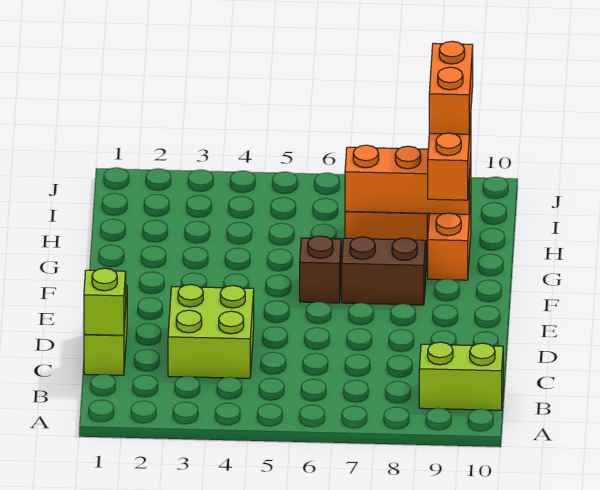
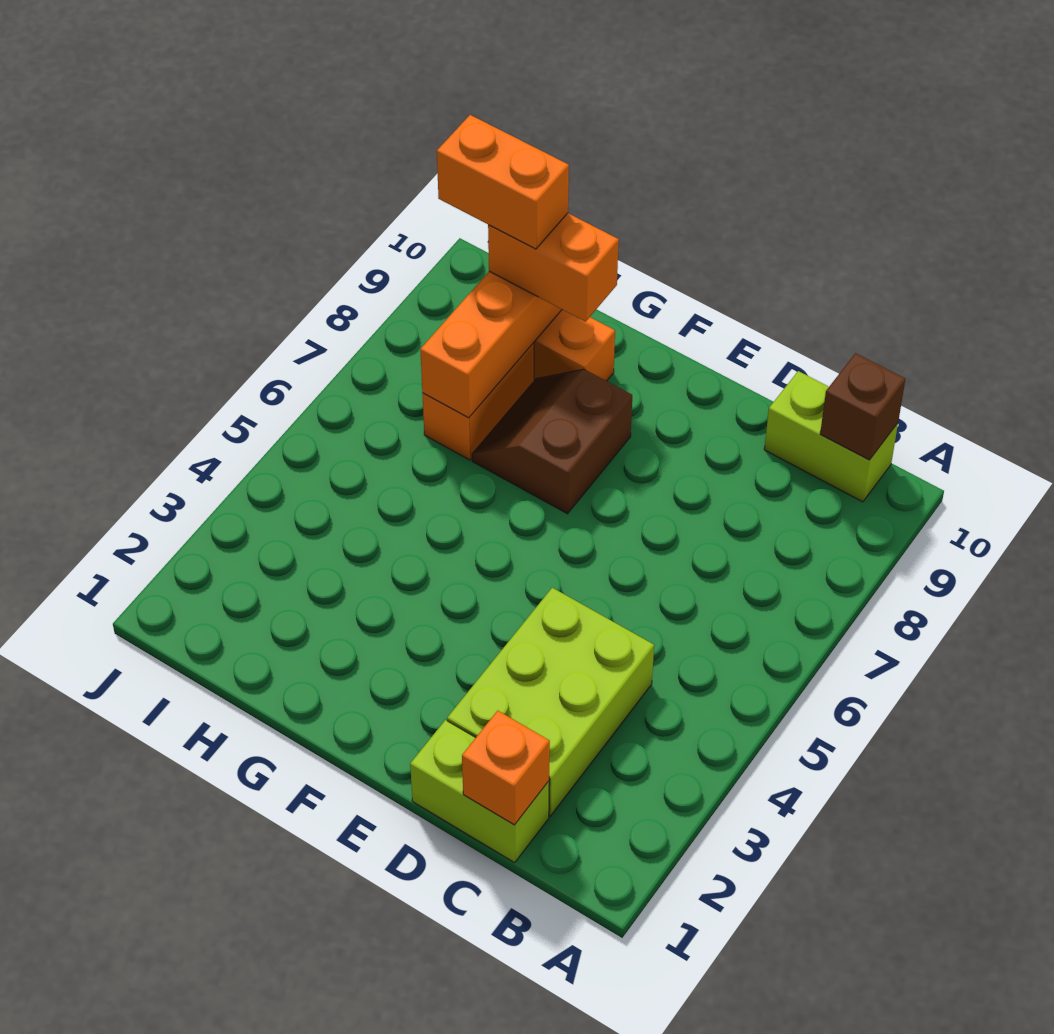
lime brick B9:B10 level 1 -> lime brick B10:C10 level 1
lime brick C1 level 2 -> orange brick C1 level 2
lime brick C3:D4 level 1 -> lime brick C2:D4 level 1
brown brick F6 level 1 -> brown brick B10 level 2

